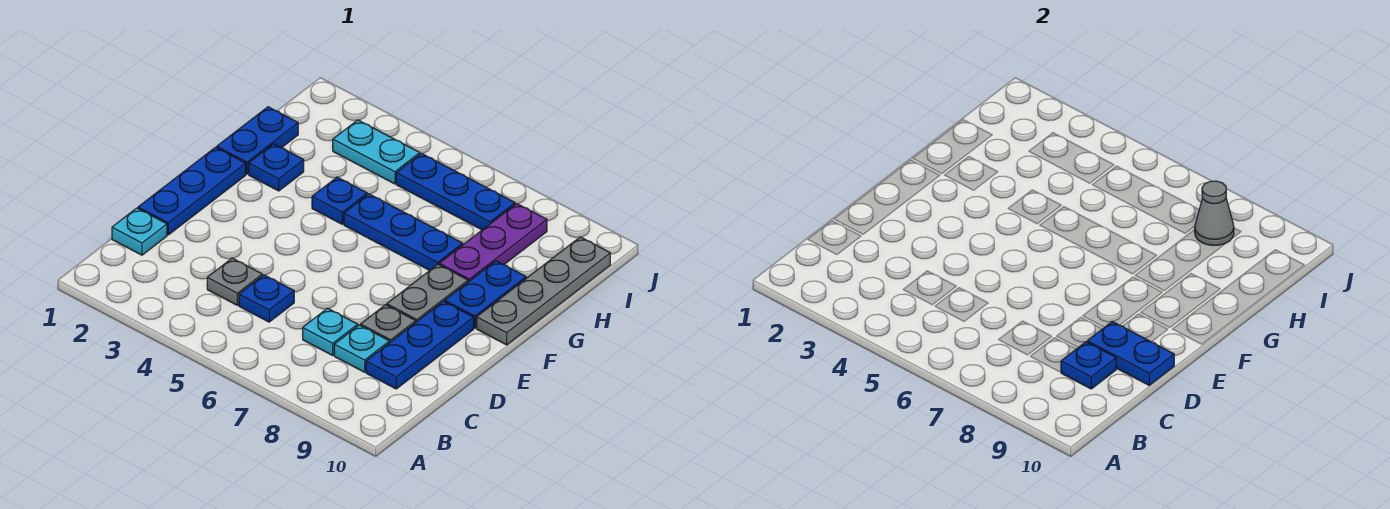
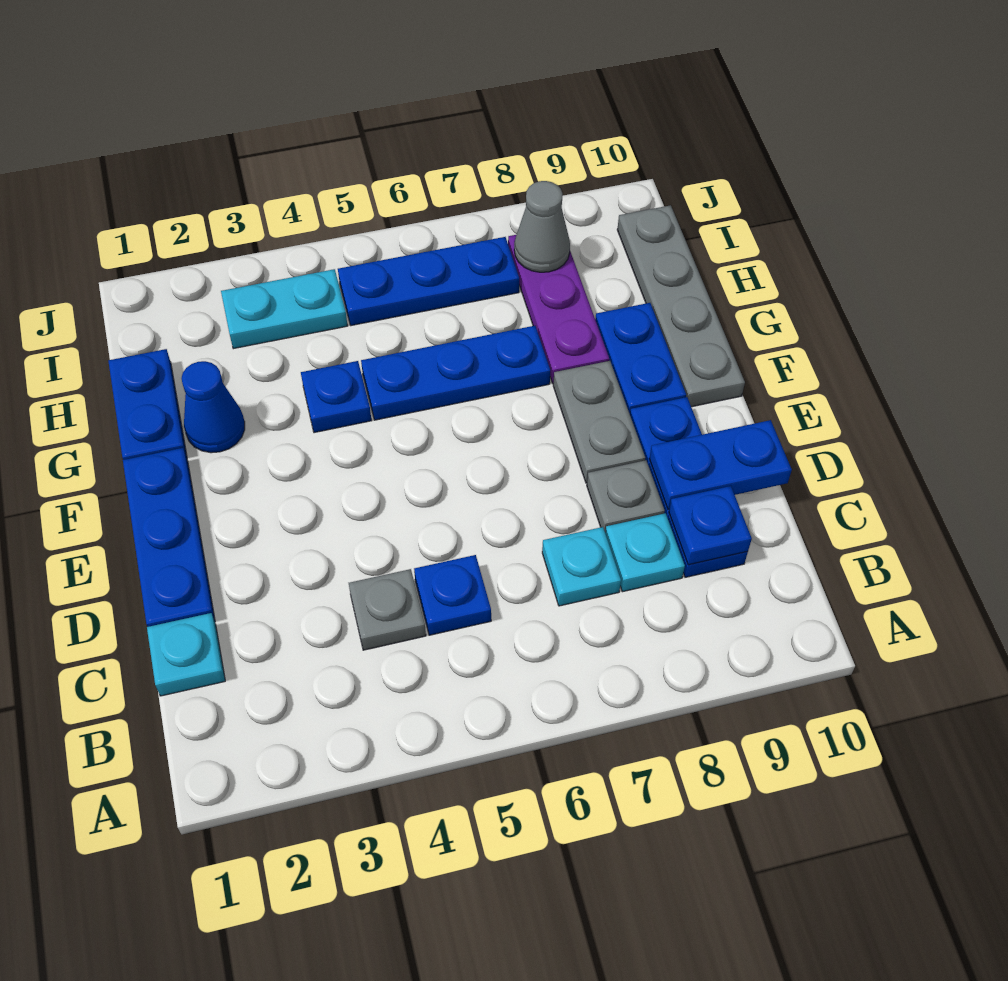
blue plate G2 level 1 -> blue cone G2 level 1

